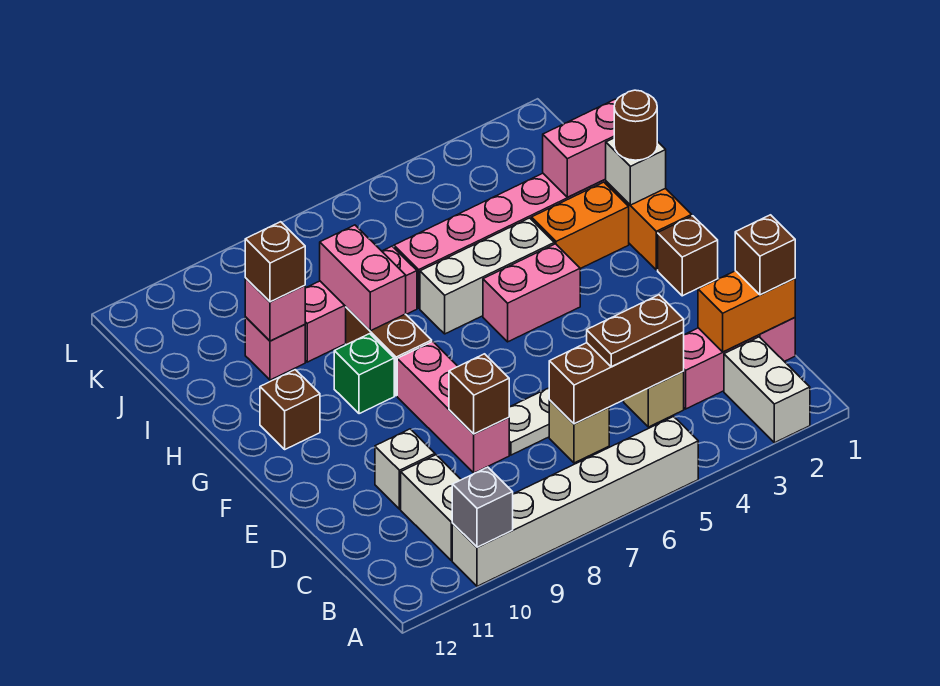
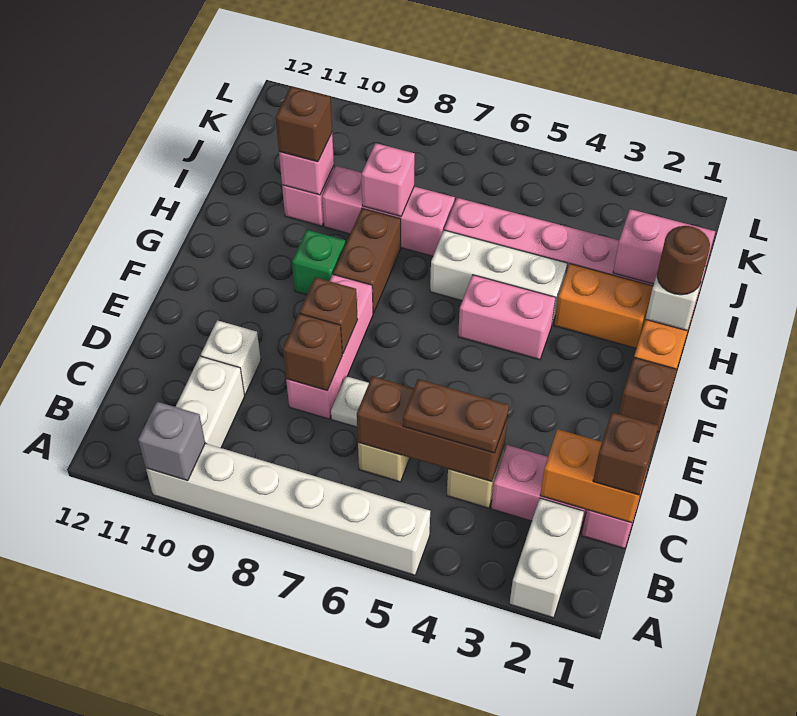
brown brick G11 level 1 -> brown brick E8 level 2
pink brick H8:I8 level 2 -> pink brick I8 level 2

